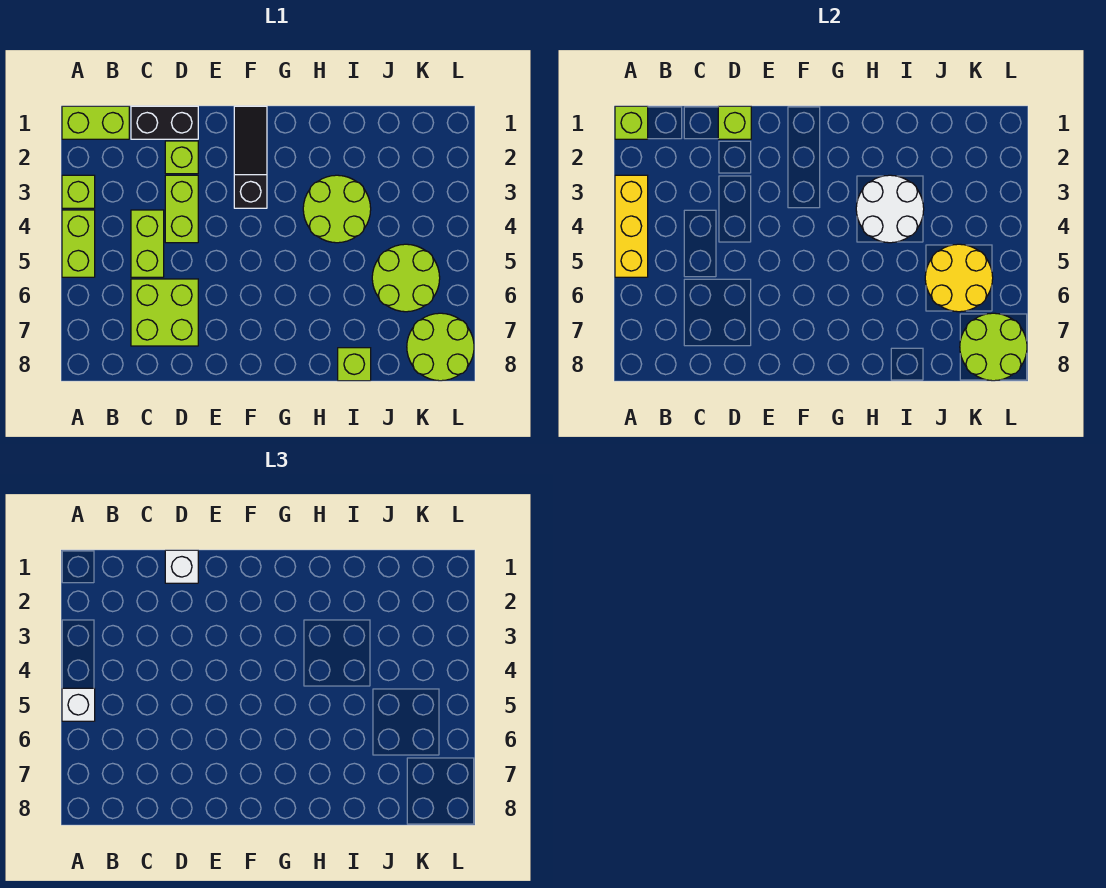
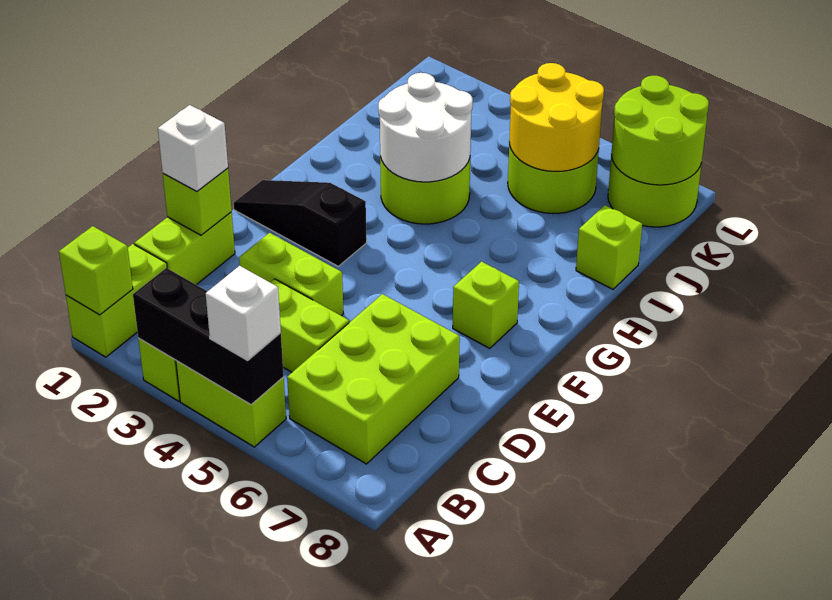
yellow brick A3:A5 level 2 -> black brick A3:A5 level 2
black brick C1:D1 level 1 -> lime brick C1:D1 level 1
lime brick C6:D7 level 1 -> lime brick B6:D7 level 1
lime brick D2 level 1 -> lime brick F7 level 1

